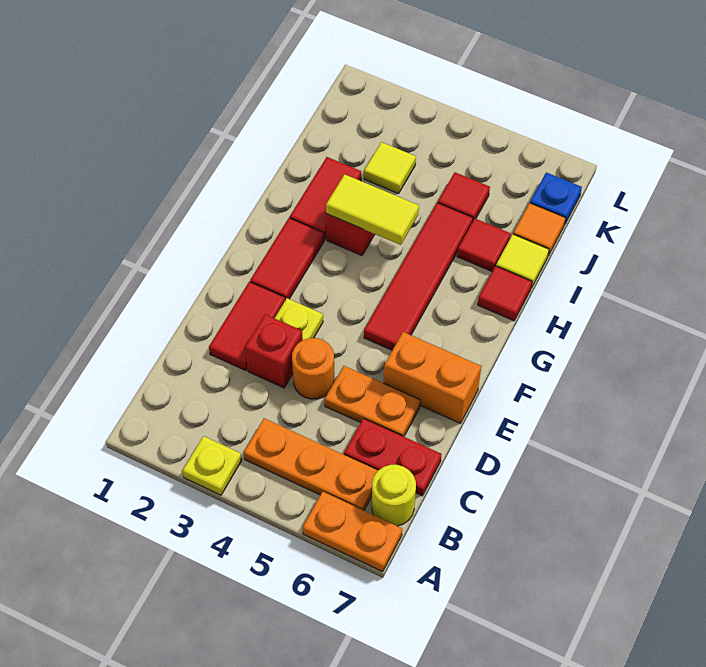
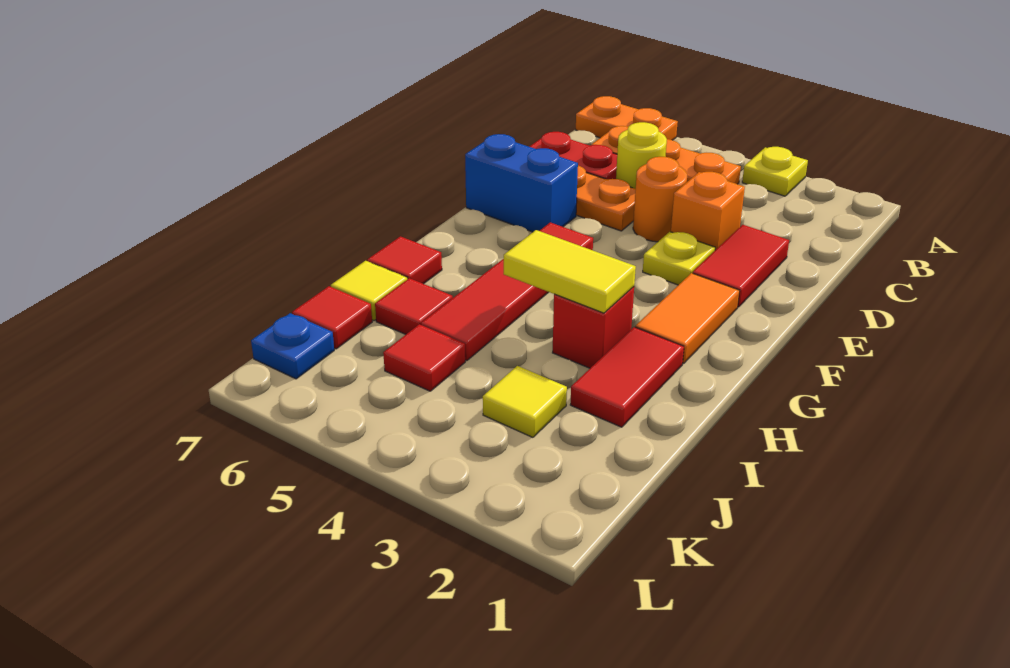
yellow round brick B7 level 1 -> yellow round brick C5 level 1
red brick D3 level 1 -> orange brick D3 level 1
orange brick E6:E7 level 1 -> blue brick E6:E7 level 1
red tile F2:G2 level 1 -> orange tile F2:G2 level 1
orange tile J7 level 1 -> red tile J7 level 1

